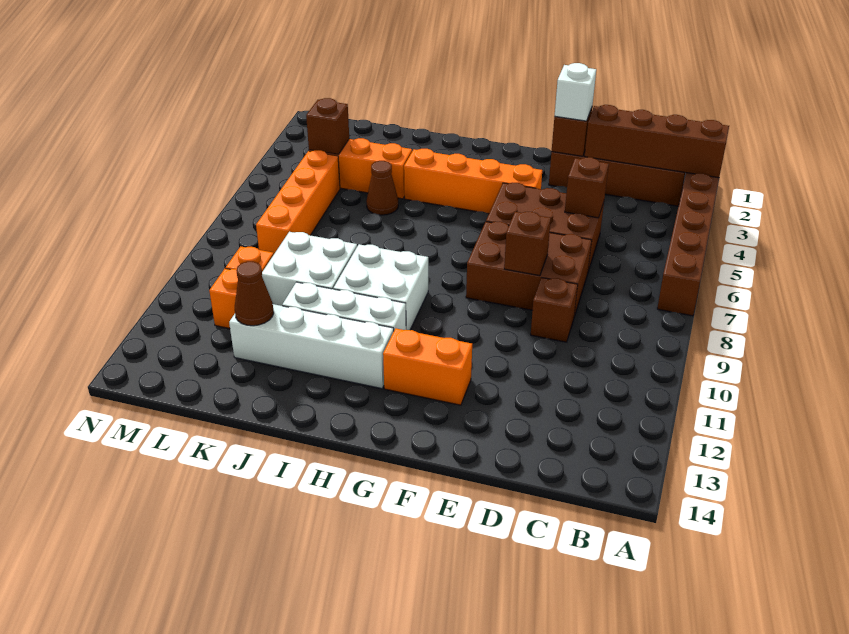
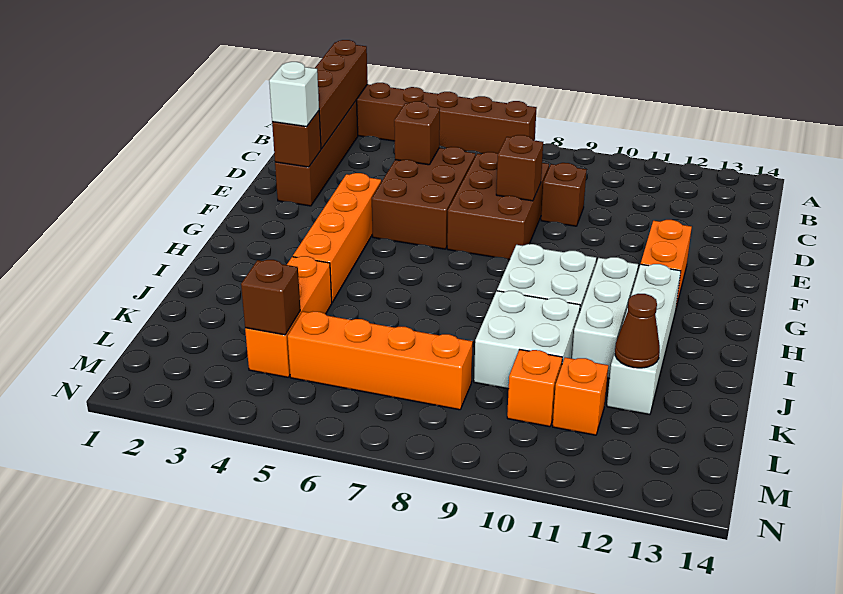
brown cone J5 level 1 -> none

